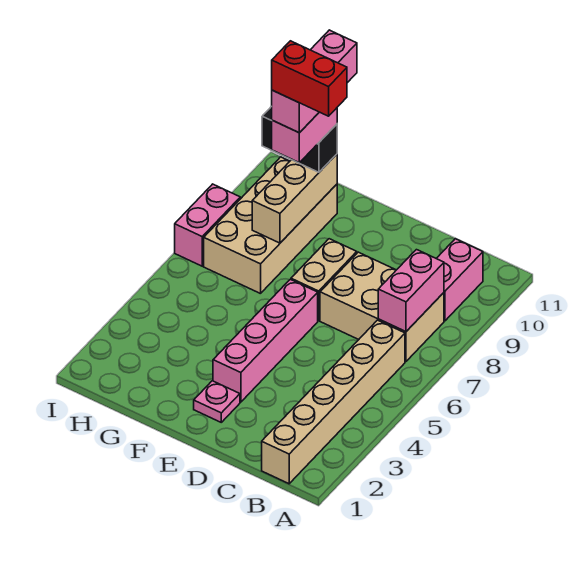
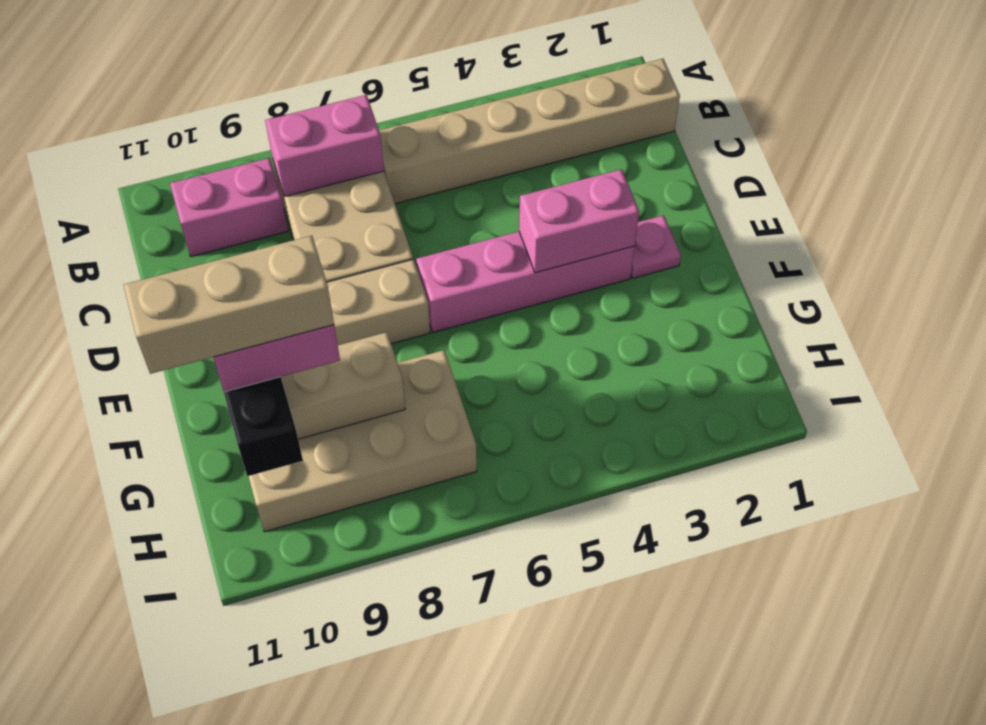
red brick F9:G9 level 6 -> none
pink brick G9:G11 level 5 -> tan brick G9:G11 level 5
pink brick I7:I8 level 1 -> pink brick E3:E4 level 2

